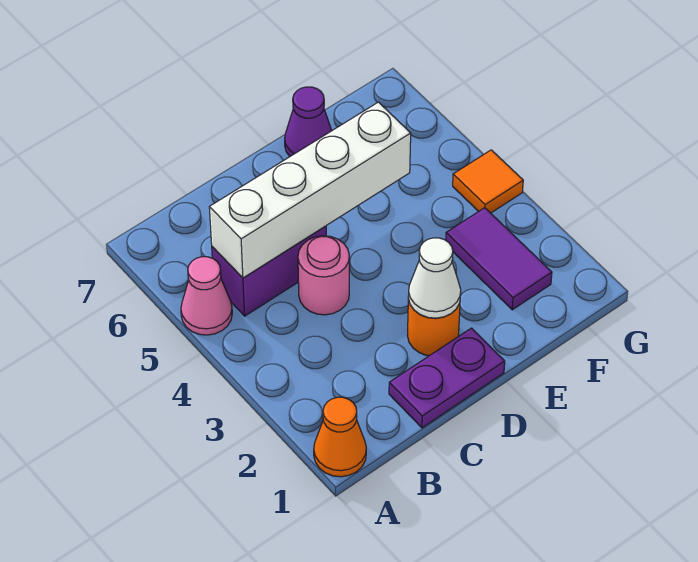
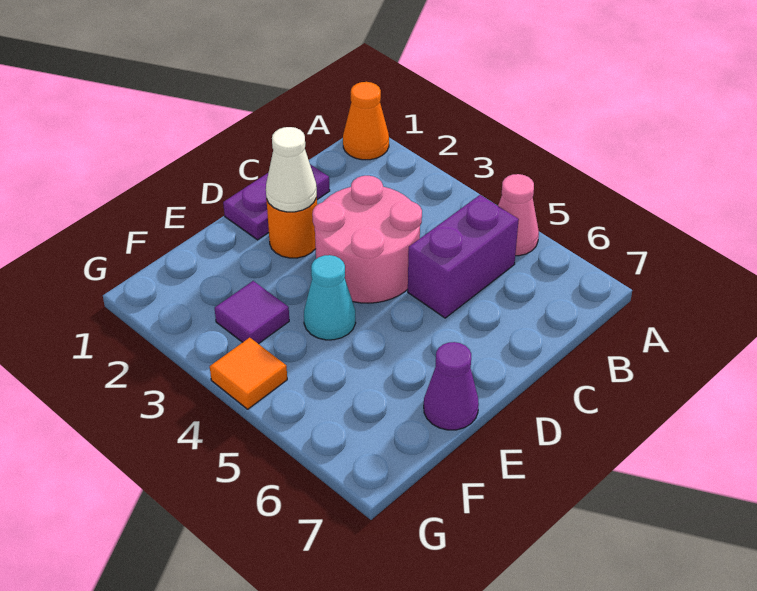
white brick B5:E5 level 2 -> none
pink round brick C4 level 1 -> pink round brick C3:D4 level 1
none -> cyan cone E4 level 1
purple tile F2:F3 level 1 -> purple tile F3 level 1

